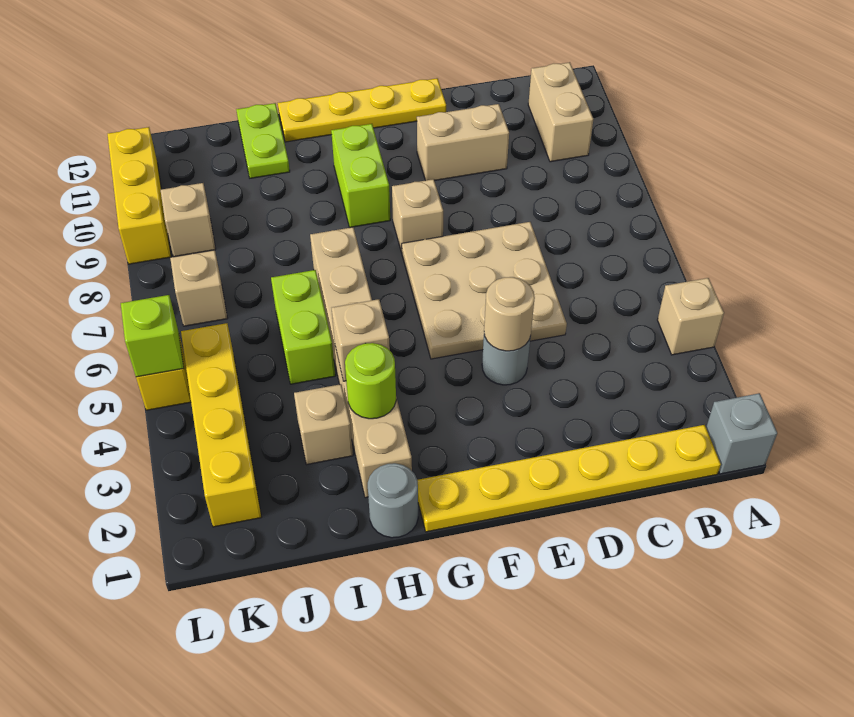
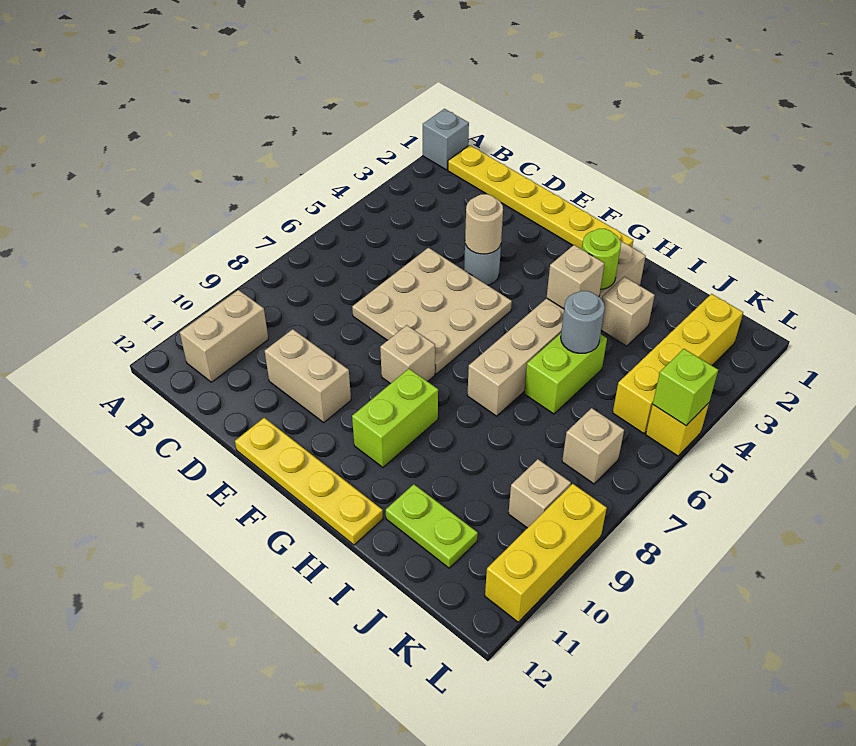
tan brick A4 level 1 -> none
grey round brick H1 level 1 -> grey round brick I5 level 2
lime plate I11:I12 level 1 -> lime plate I11:J11 level 1

